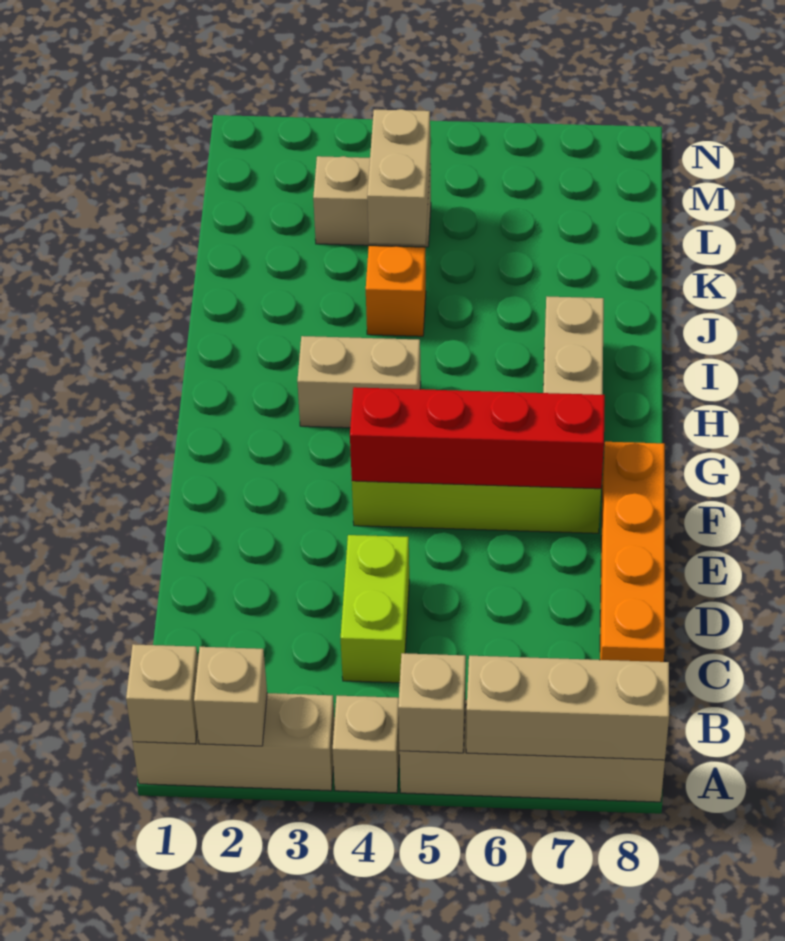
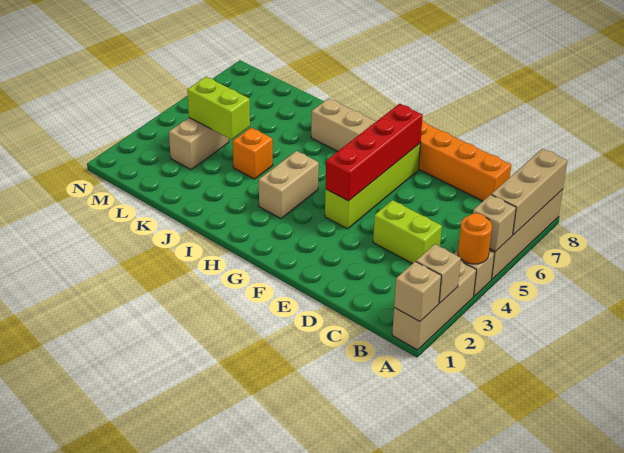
none -> orange round brick A4 level 2
tan brick K4:L4 level 2 -> lime brick K4:L4 level 2

